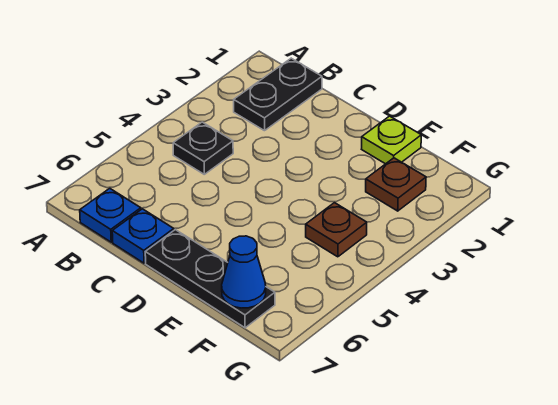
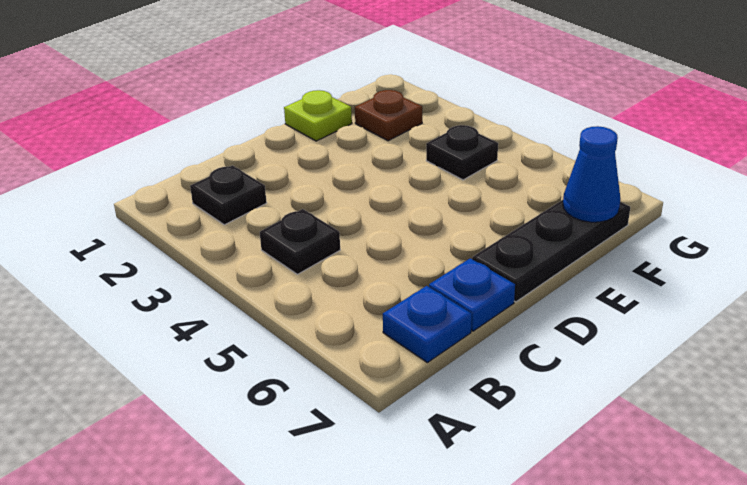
black plate B1:B2 level 1 -> black plate B2 level 1
brown plate F4 level 1 -> black plate F4 level 1

